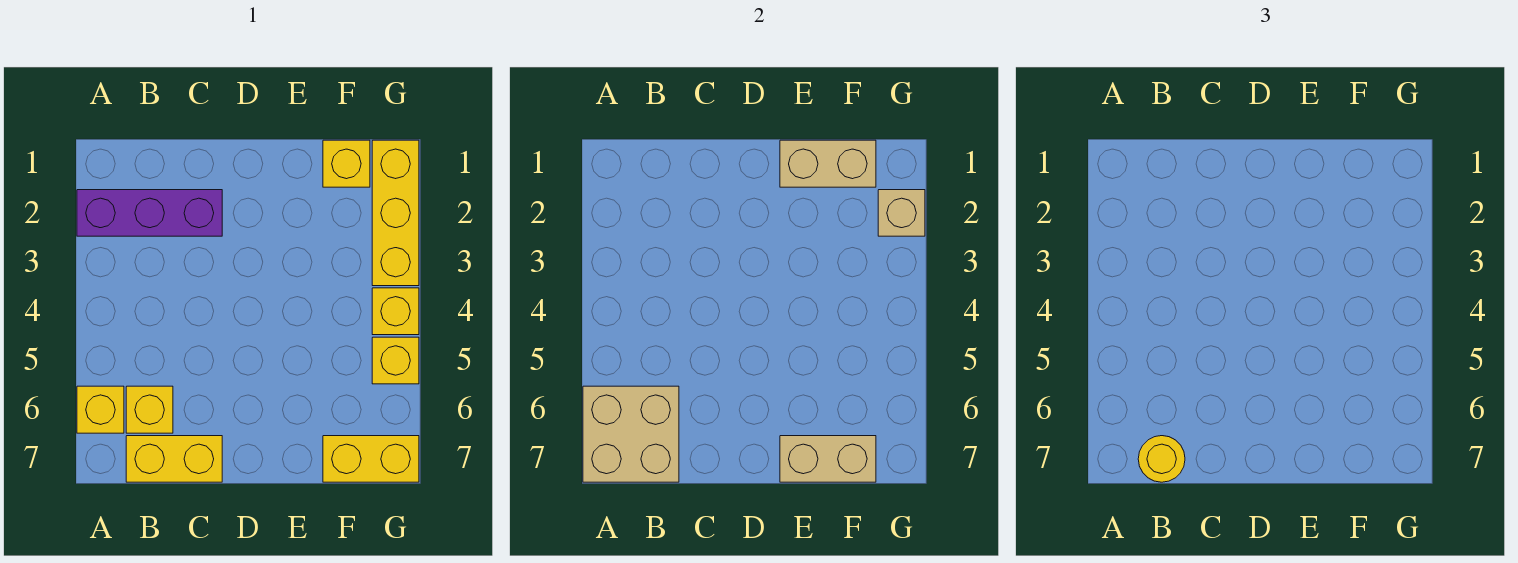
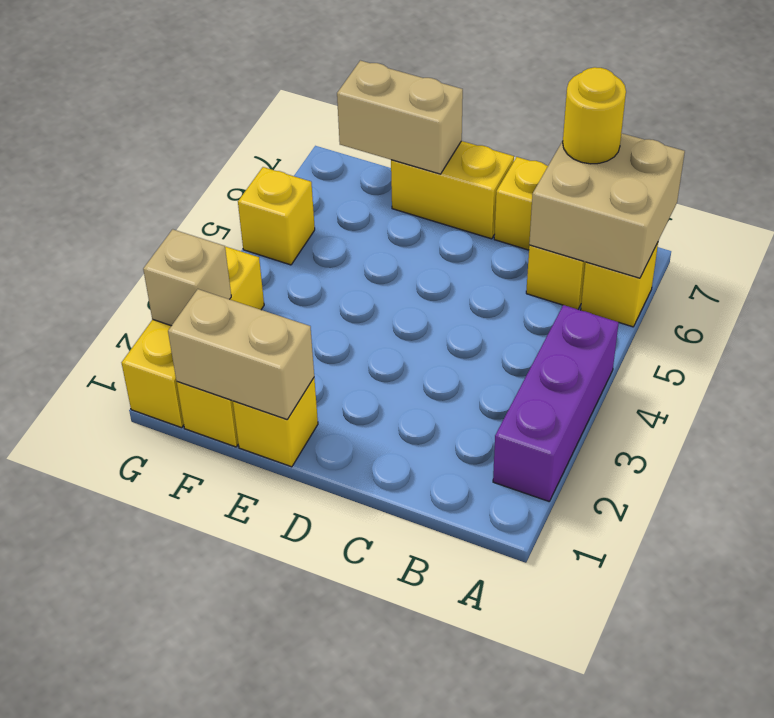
purple brick A2:C2 level 1 -> purple brick A2:A4 level 1
yellow brick F7:G7 level 1 -> yellow brick D7:E7 level 1
yellow brick G4 level 1 -> yellow brick E1 level 1

